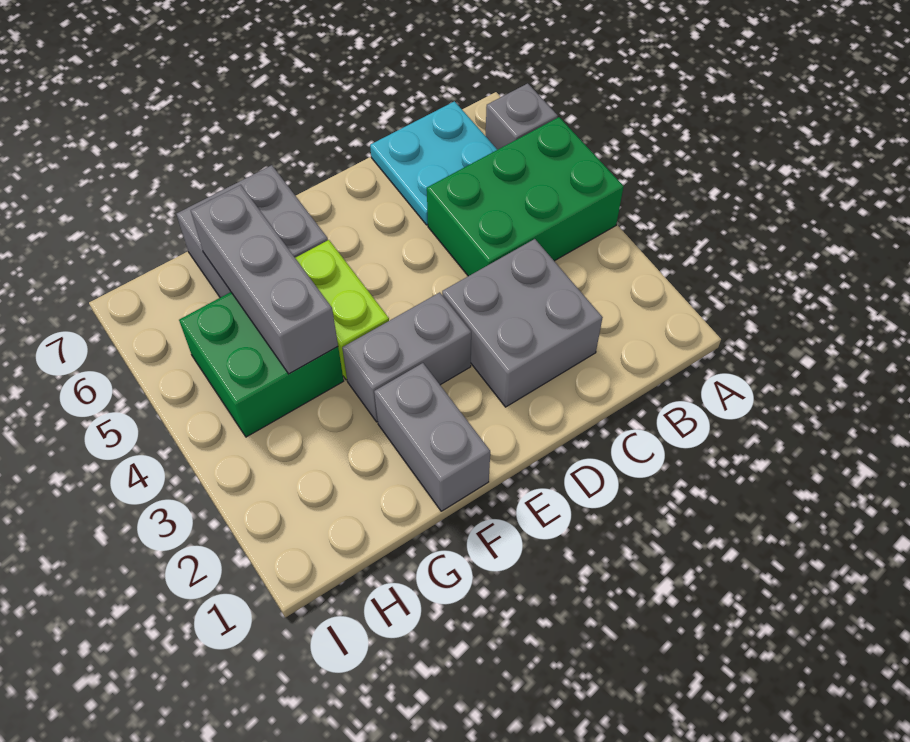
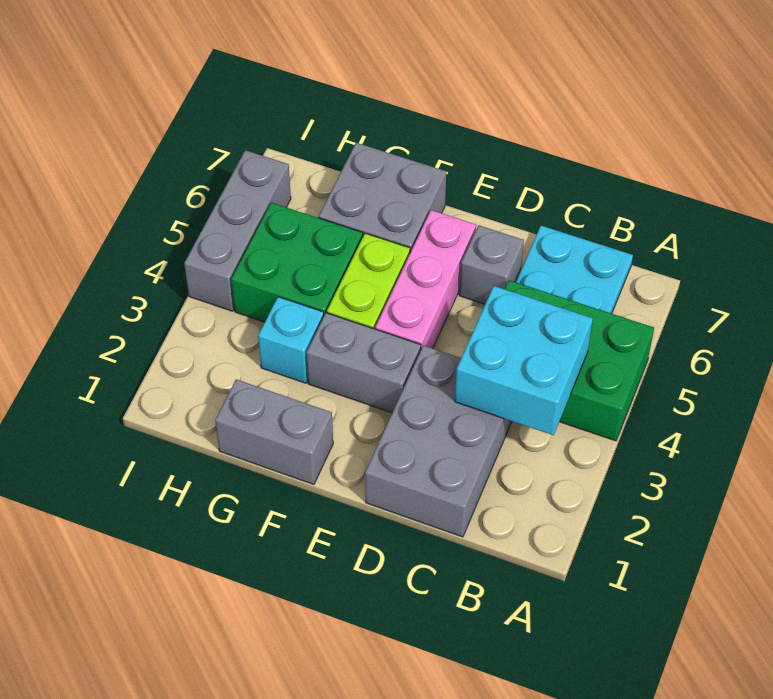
grey brick A6 level 1 -> grey brick D6 level 1
none -> cyan brick B3:C4 level 2
grey brick C2:D3 level 1 -> grey brick C1:D3 level 1
none -> pink brick E4:E6 level 1
grey brick F1:F2 level 1 -> grey brick F1:G1 level 1
none -> cyan brick G3 level 1
grey brick G4:G6 level 2 -> grey brick I4:I6 level 1

